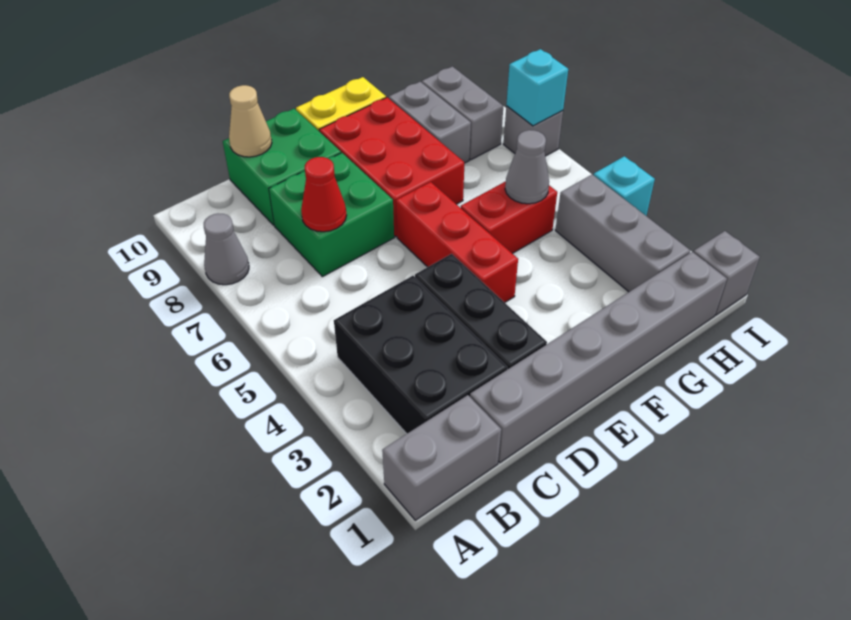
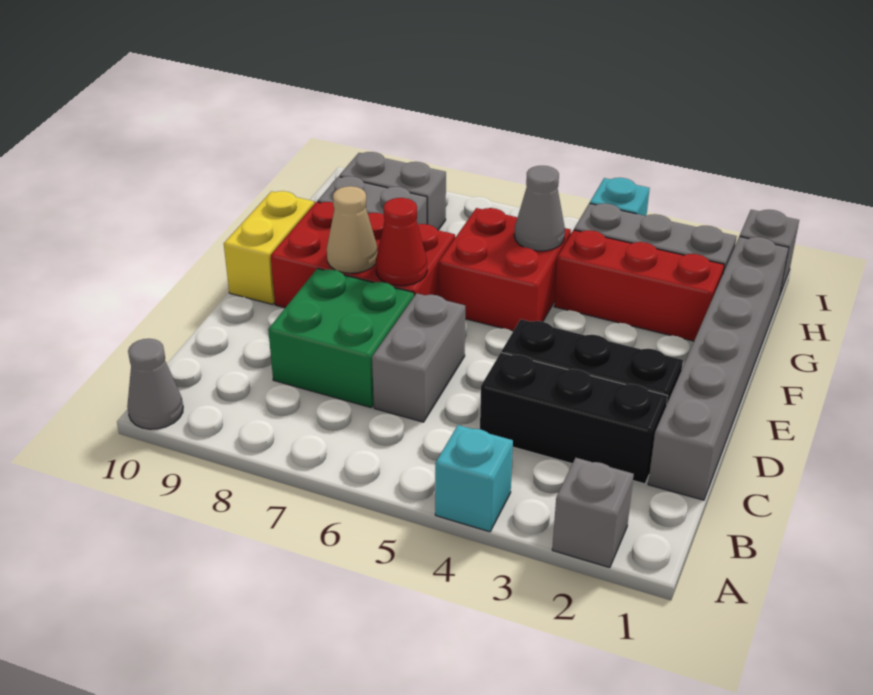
grey brick A1:B1 level 1 -> grey brick C6:D6 level 1
grey cone A8 level 1 -> grey cone A10 level 1
black brick B2:C4 level 1 -> black brick C2:C4 level 1
red cone C7 level 2 -> red cone E7 level 2
green brick C9:D10 level 1 -> none
tan cone C10 level 2 -> tan cone E8 level 2
red brick E4:E6 level 1 -> red brick G2:G4 level 1
red brick F5:G5 level 1 -> red brick F5:G6 level 1
grey brick I7 level 1 -> grey brick A2 level 1
cyan brick I7 level 2 -> cyan brick A4 level 1

